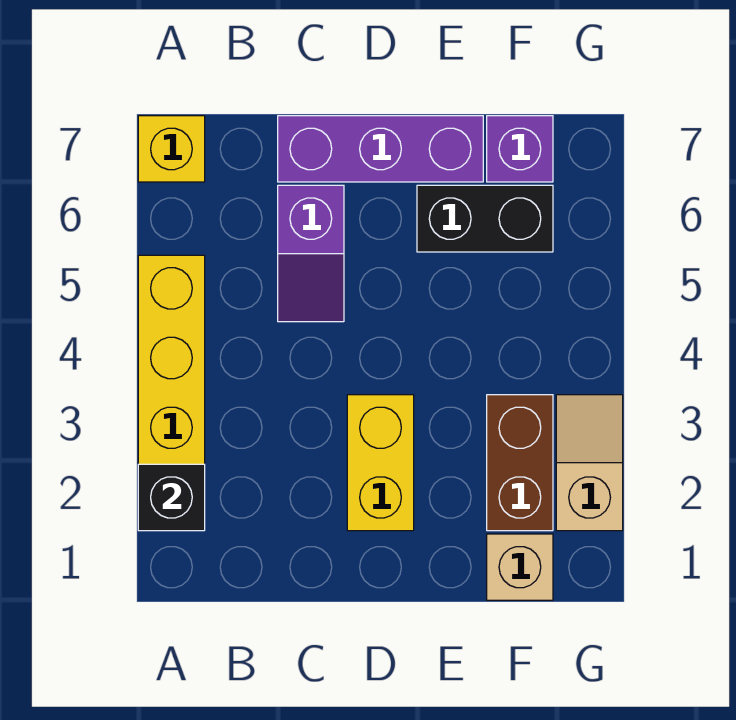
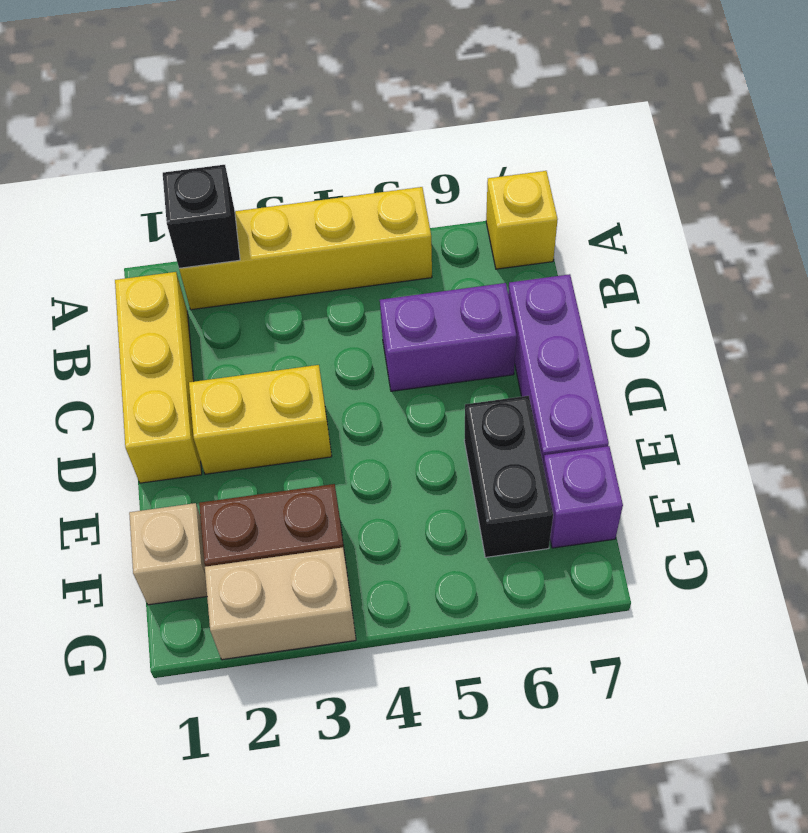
none -> yellow brick B1:D1 level 1
purple slope C5:C6 level 1 top 6 -> purple brick C5:C6 level 1
tan slope G2:G3 level 1 top 2 -> tan brick G2:G3 level 1

